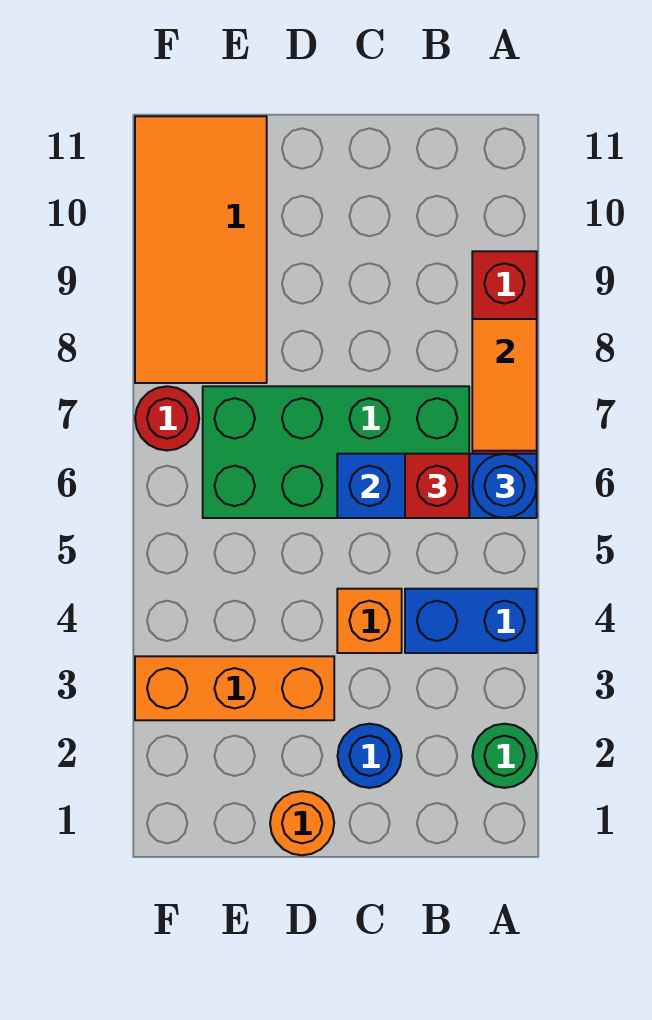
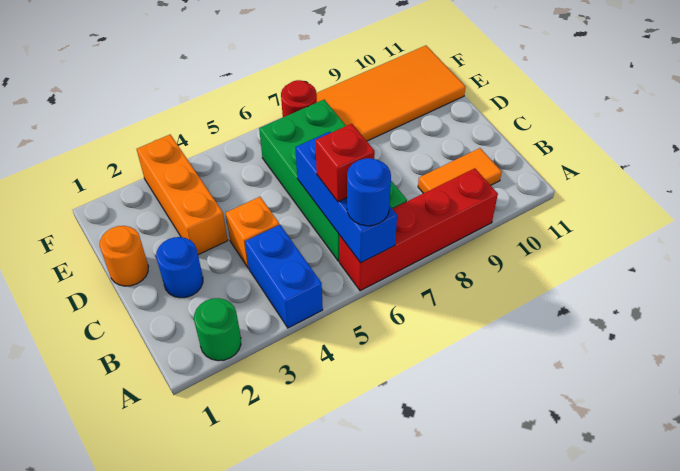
orange tile A7:A8 level 2 -> orange tile B9:B10 level 1

